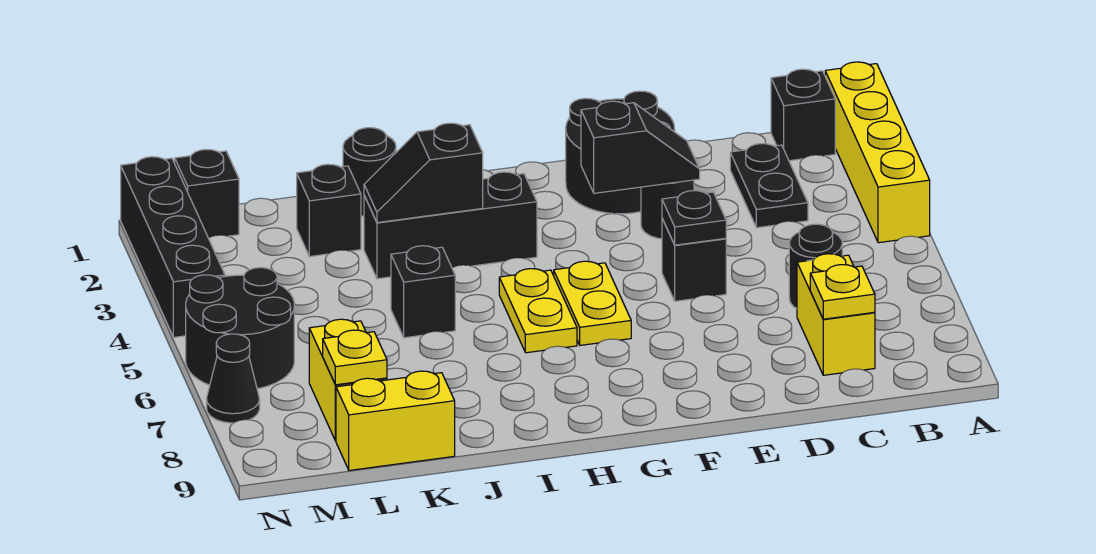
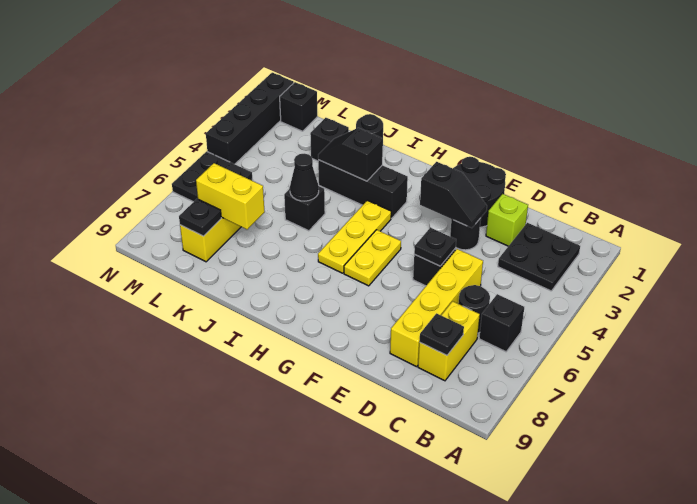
yellow brick A1:A4 level 1 -> yellow brick D5:D8 level 1
black brick B1 level 1 -> black brick B6 level 1
black plate C2:C3 level 1 -> black plate B2:C3 level 1
yellow plate C8 level 2 -> black plate C8 level 2
none -> lime brick D2 level 1
yellow plate H5:H6 level 1 -> yellow plate H4:H6 level 1
yellow brick K9:L9 level 1 -> yellow brick K7:L7 level 2
yellow plate L8 level 2 -> black plate L8 level 2
black round brick M5:N6 level 1 -> black plate M5:N6 level 1
black cone N7 level 1 -> black cone J5 level 2

